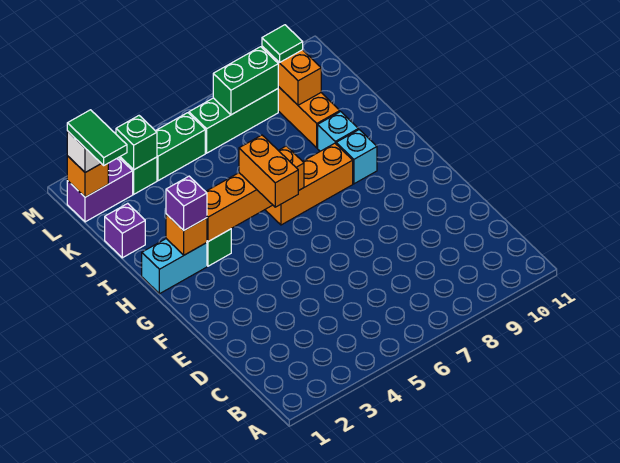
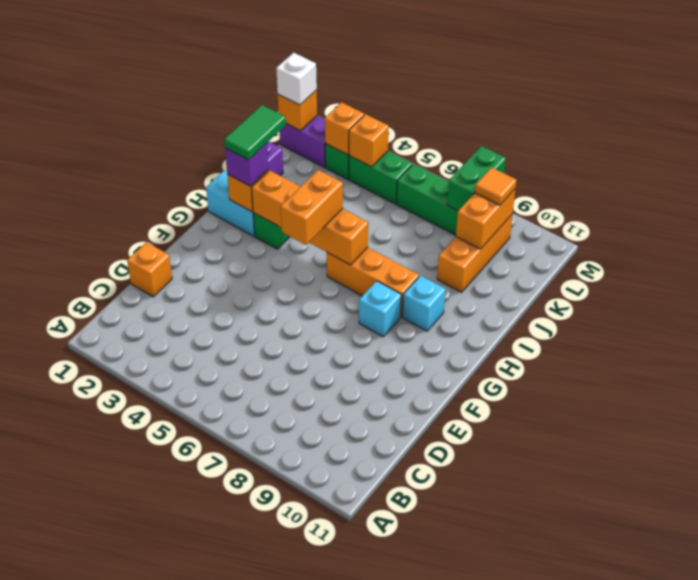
none -> orange brick D1 level 1
cyan brick I9 level 1 -> cyan brick G8 level 1
green tile K1:L1 level 4 -> green tile H2:I2 level 4
green brick L3 level 2 -> orange brick L3 level 2
none -> orange brick L4 level 2
green brick L7:L8 level 2 -> green brick L8:M8 level 2
green tile L9 level 3 -> orange tile L9 level 3

